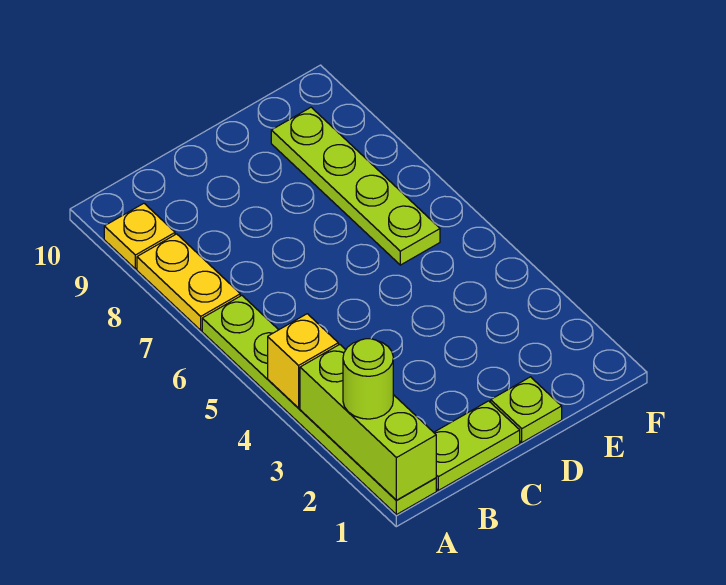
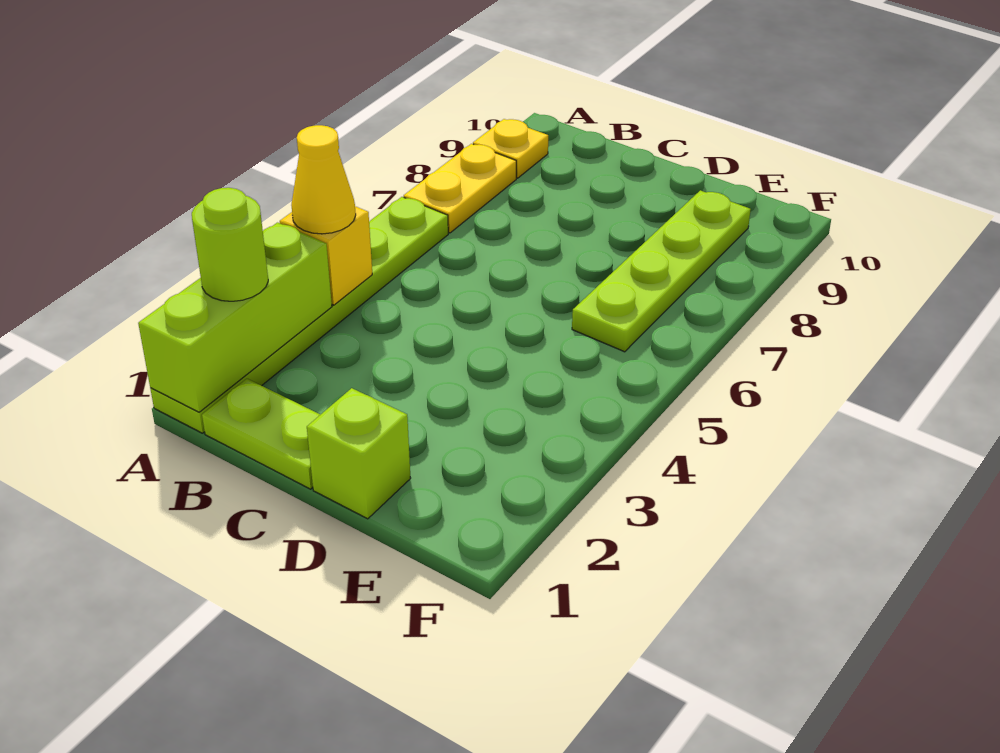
none -> yellow cone A4 level 3
lime plate D1 level 1 -> lime brick D1 level 1

